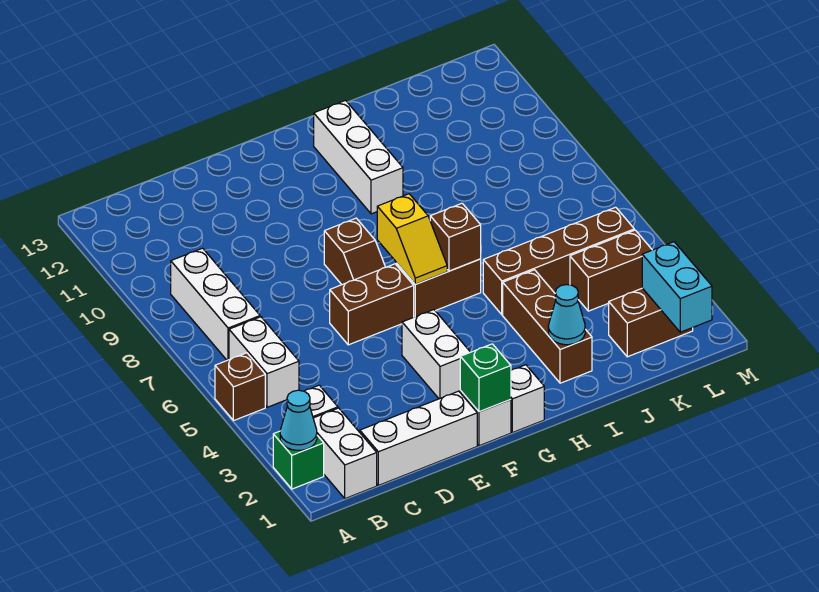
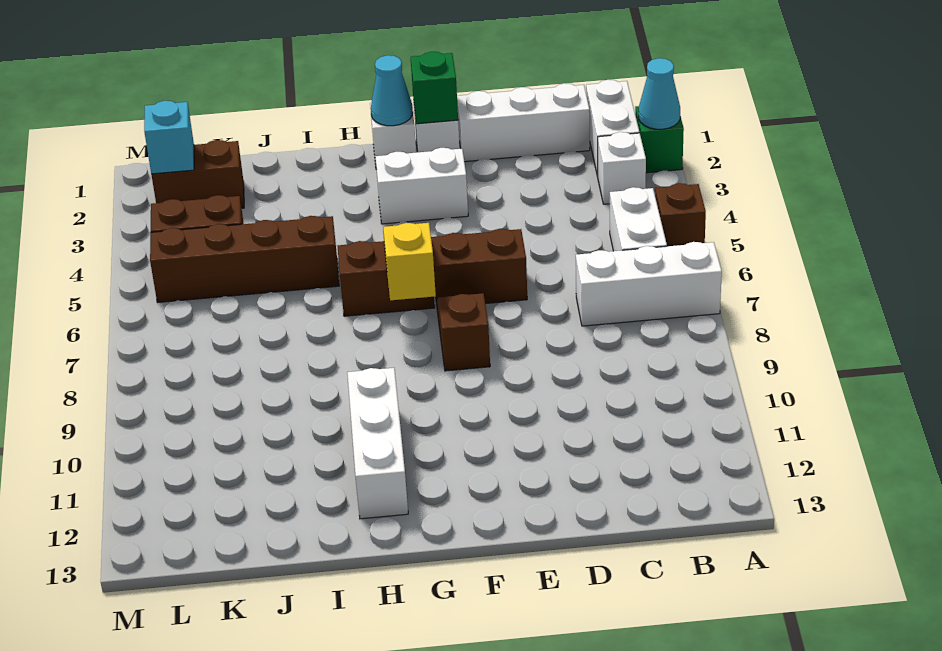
white brick B7:B9 level 1 -> white brick A7:C7 level 1
white brick F3:F4 level 1 -> white brick F3:G3 level 1
brown brick H6 level 2 -> none
brown brick I2:I4 level 1 -> none
cyan cone I2 level 2 -> cyan cone G1 level 2
cyan brick L1:L2 level 2 -> cyan brick L2 level 2

